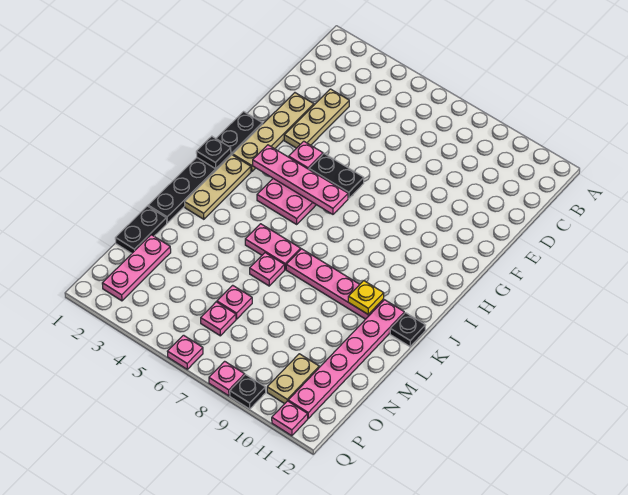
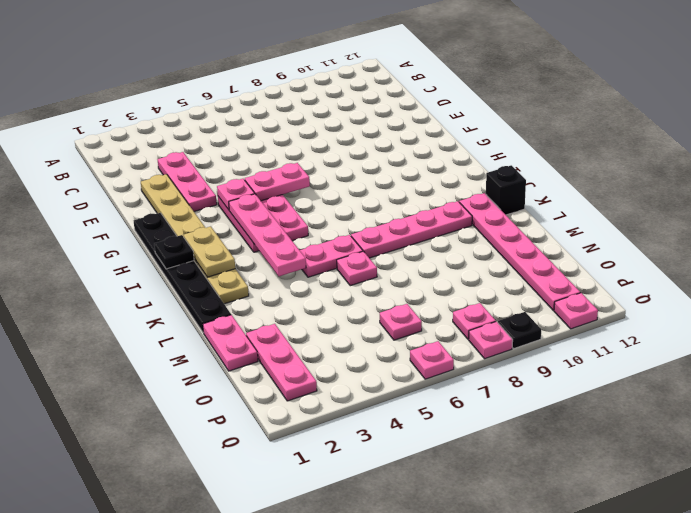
tan plate D3:F3 level 1 -> pink plate D3:F3 level 1
black plate G5:G6 level 2 -> pink plate G5:G6 level 2
pink plate H3:H6 level 2 -> pink plate H4:K4 level 2
yellow plate K10 level 2 -> none
black plate K12 level 1 -> black brick K12 level 1
black plate M1:N1 level 1 -> pink plate M1:N1 level 1
pink plate N6 level 1 -> pink plate P8 level 1
tan plate O10:P10 level 1 -> tan plate I2:J2 level 2

